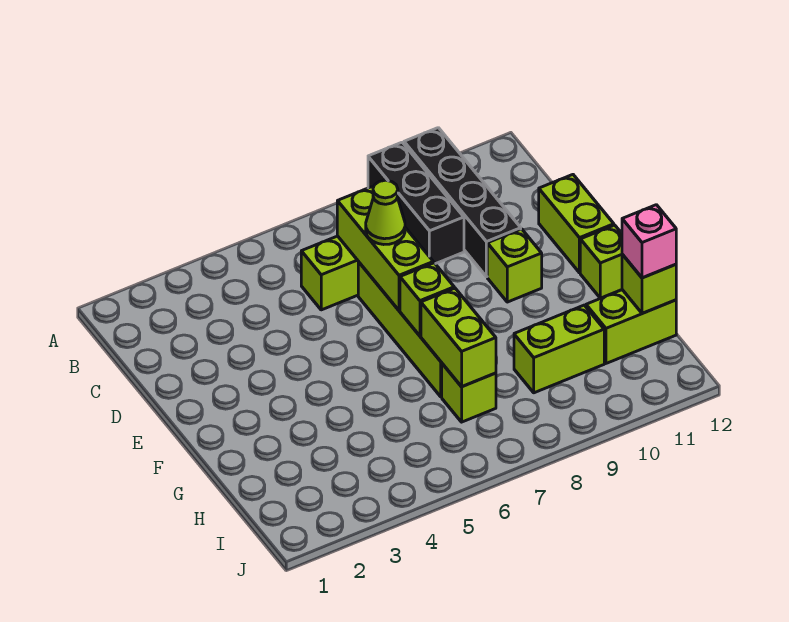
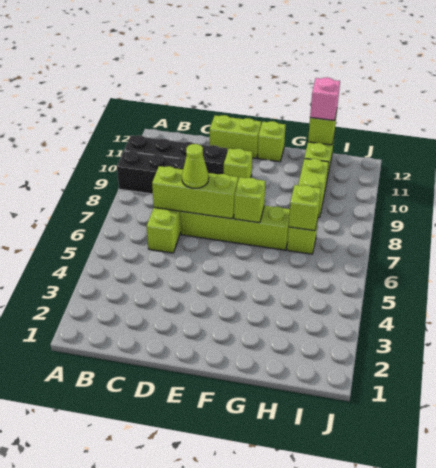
lime brick G7:H7 level 2 -> lime brick H7 level 2

